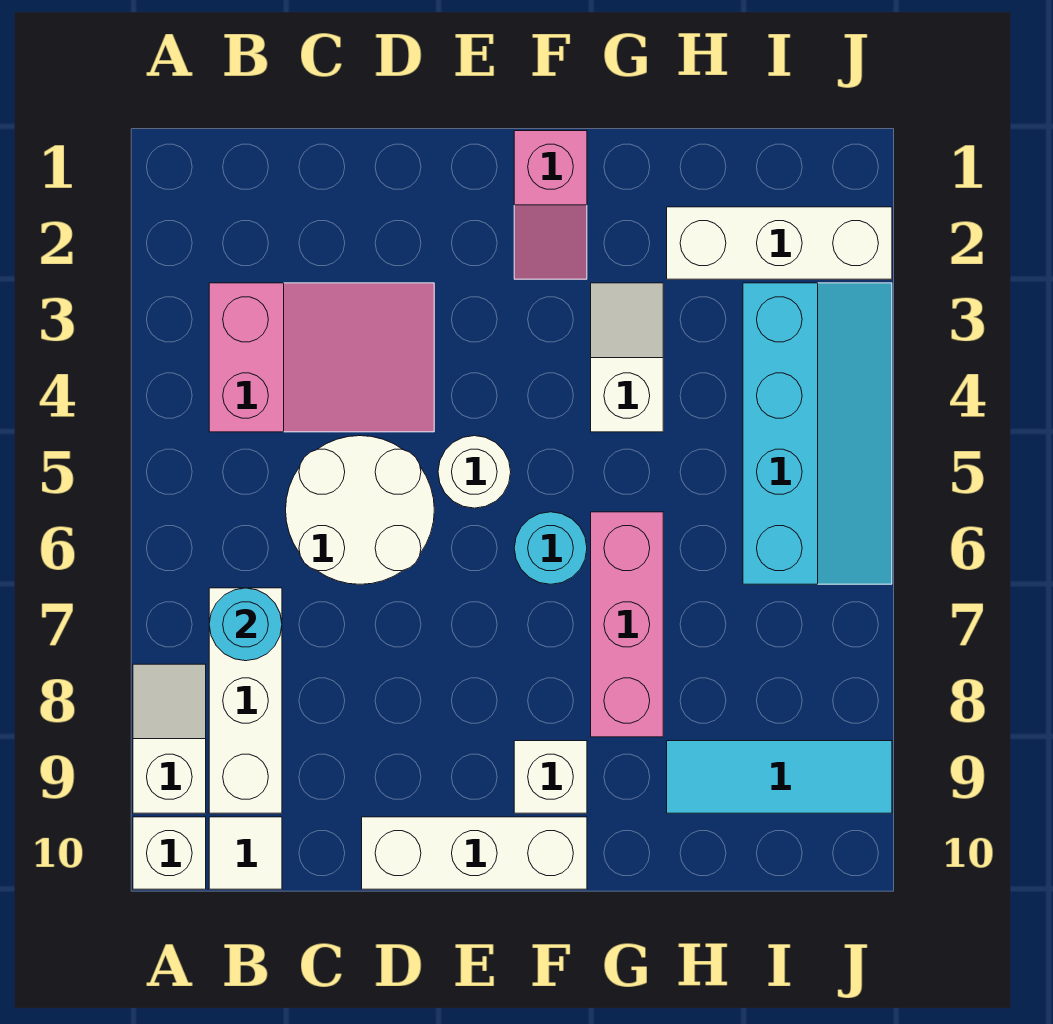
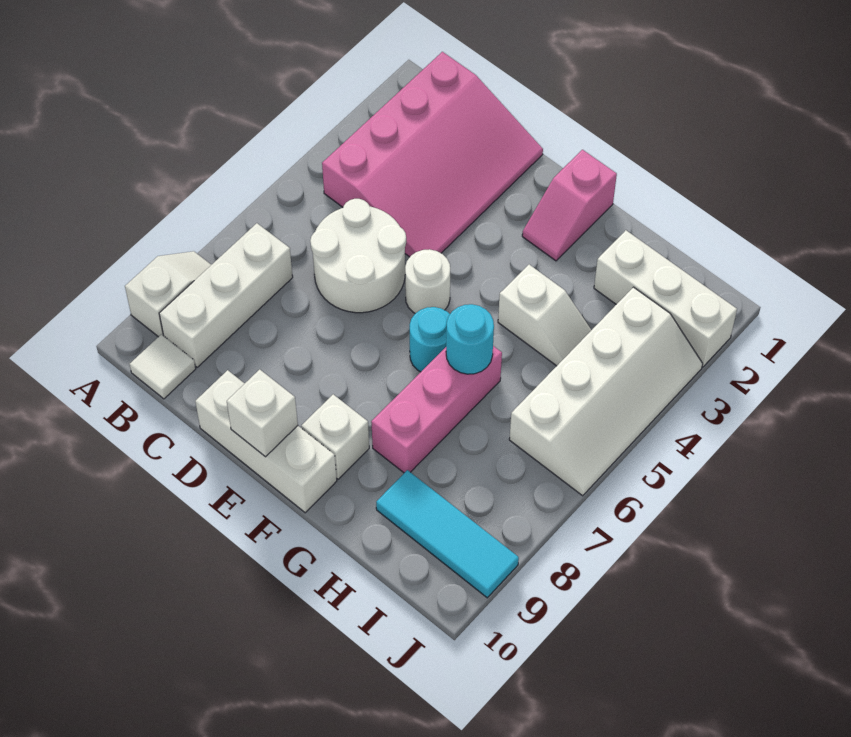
white brick A10 level 1 -> white brick E10 level 2
pink slope B3:D4 level 1 top B -> pink slope B1:D4 level 1 top B
cyan round brick B7 level 2 -> cyan round brick G6 level 2
white slope G3:G4 level 1 top 4 -> white slope G4:H4 level 1 top G
cyan slope I3:J6 level 1 top I -> white slope I3:J6 level 1 top I

